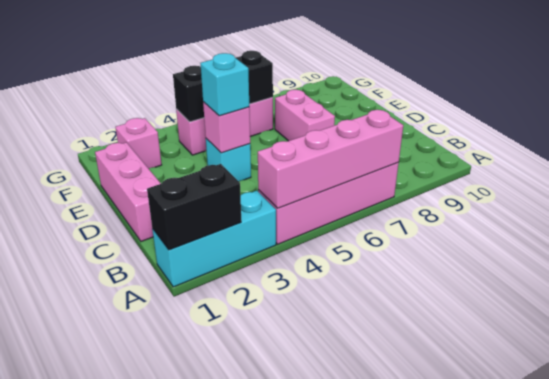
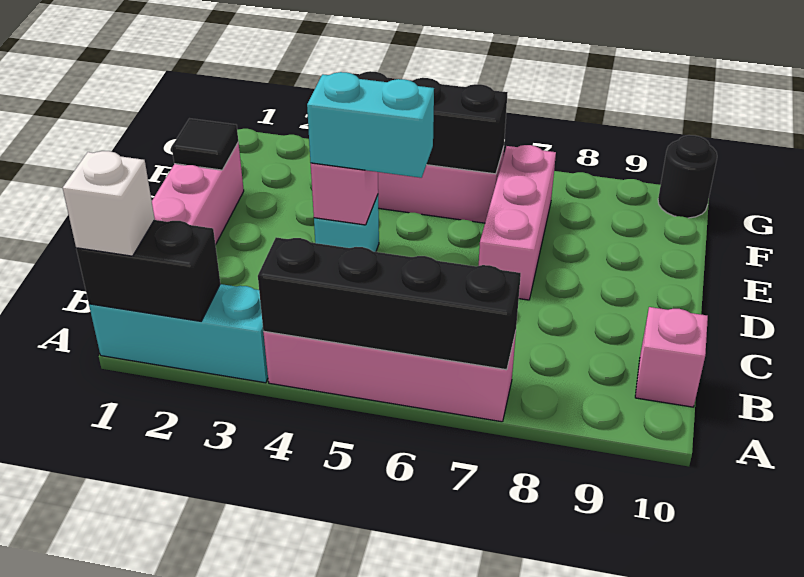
none -> white brick A1 level 3
pink brick A4:A7 level 2 -> black brick A4:A7 level 2
cyan brick D4 level 3 -> cyan brick D4:D5 level 3
pink brick D7:E7 level 1 -> pink brick D7:F7 level 1
none -> black tile E1 level 2
pink brick F2 level 1 -> pink brick B10 level 1
none -> black round brick G10 level 1

